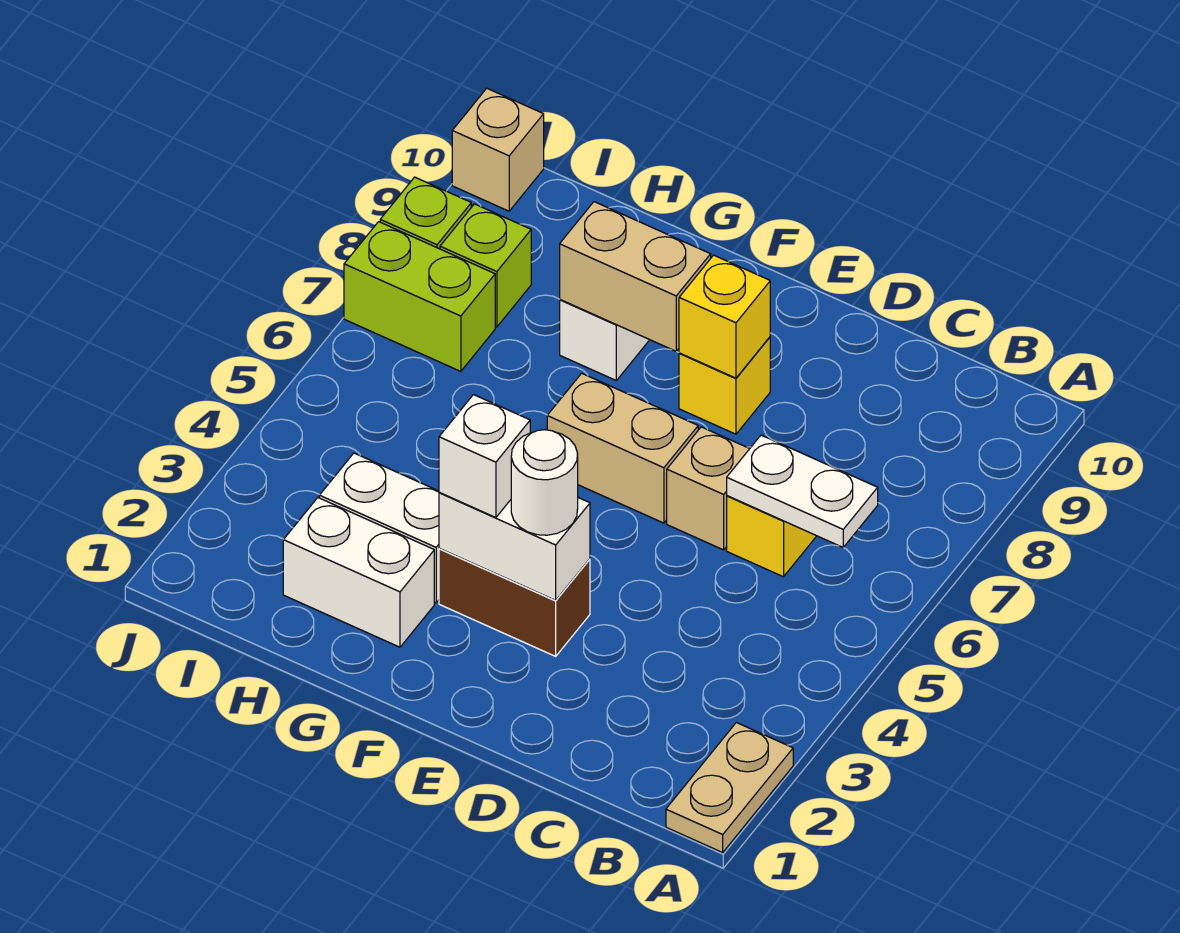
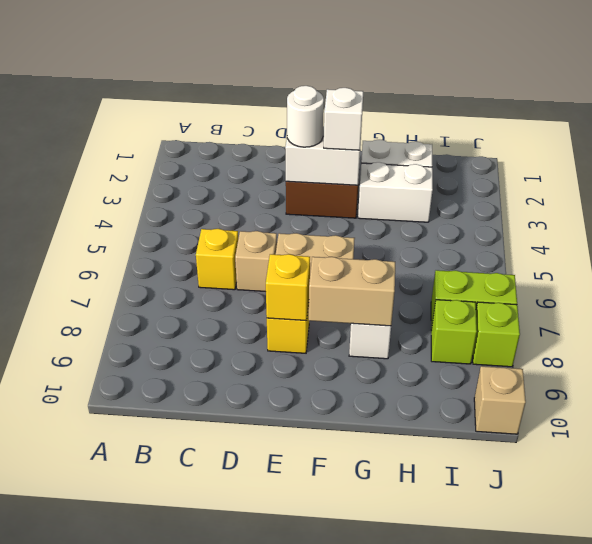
tan plate A1:A2 level 1 -> none
white plate B6:C6 level 2 -> none

